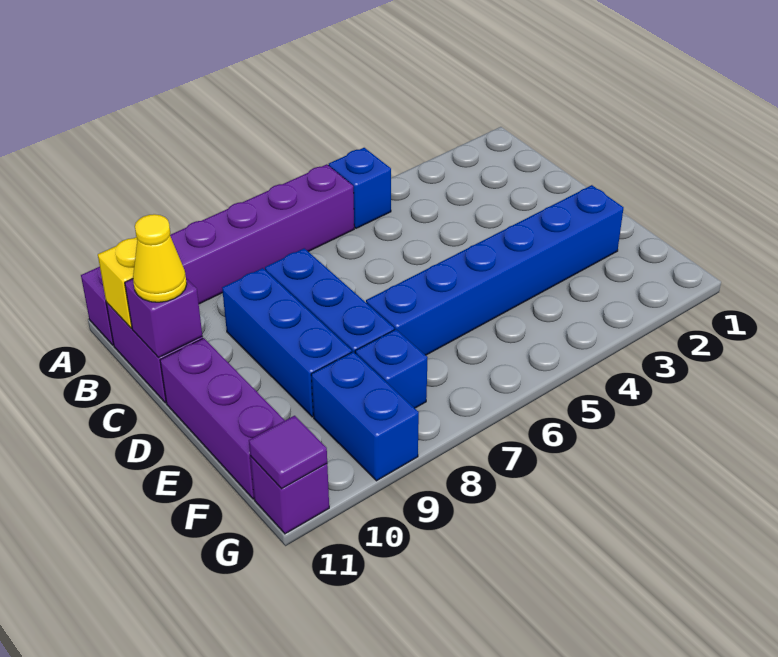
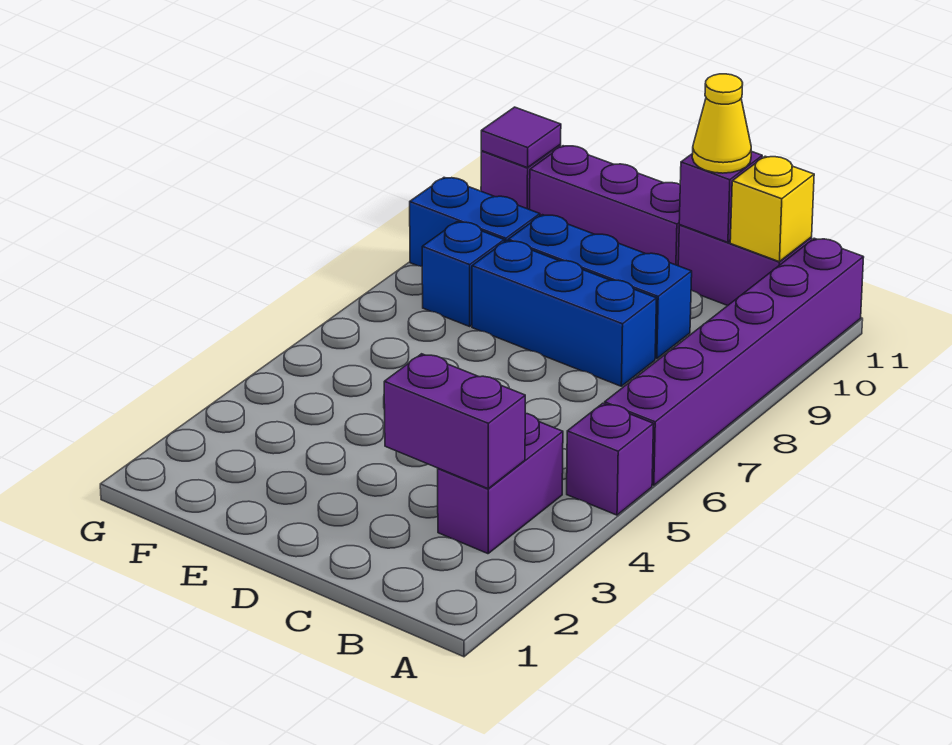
blue brick A5 level 1 -> purple brick A5 level 1
none -> purple brick B3:B4 level 1
none -> purple brick B3:C3 level 2
blue brick E2:E7 level 1 -> none

